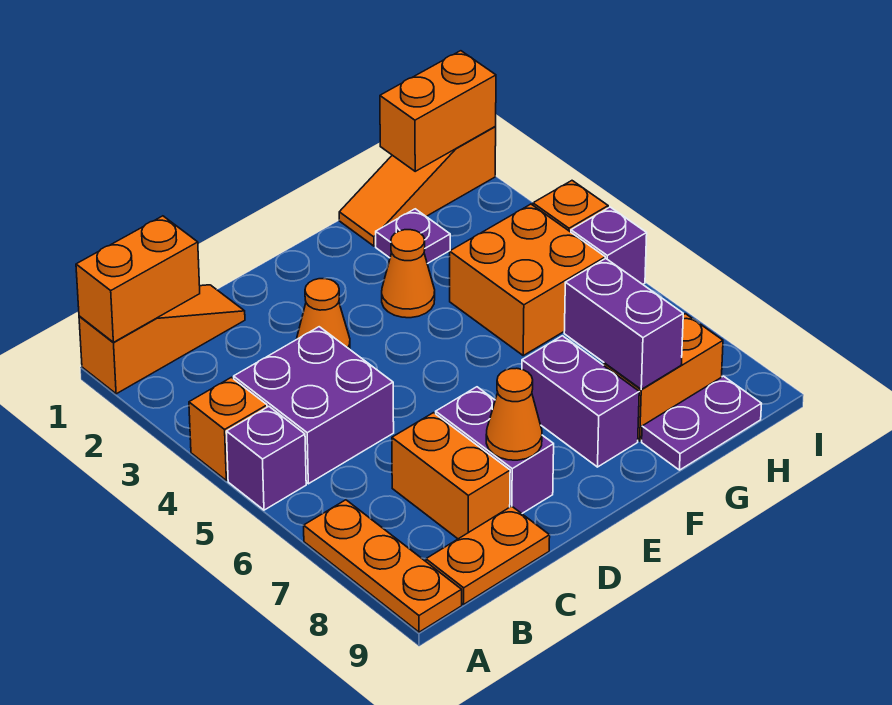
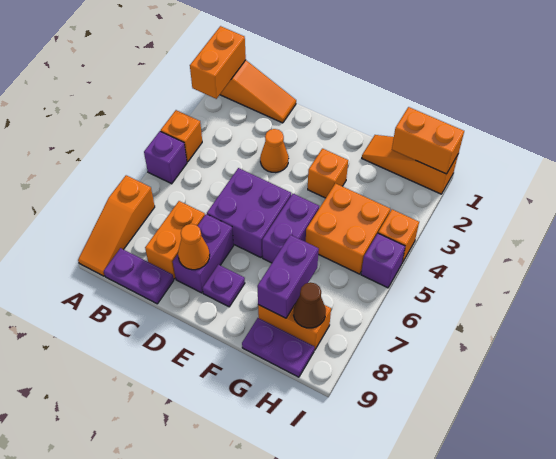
orange brick A1:B1 level 2 -> orange brick A1:A2 level 2
orange plate A7:A9 level 1 -> orange slope A7:A9 level 1 top 7
purple brick B4:C5 level 1 -> purple brick D5:E6 level 1
orange plate B9:C9 level 1 -> purple plate B9:C9 level 1
orange cone F3 level 1 -> orange brick F3 level 1
purple brick F7:F8 level 1 -> purple brick F5:F6 level 1
purple plate G2 level 1 -> purple plate E8 level 1
none -> brown cone H8 level 2

